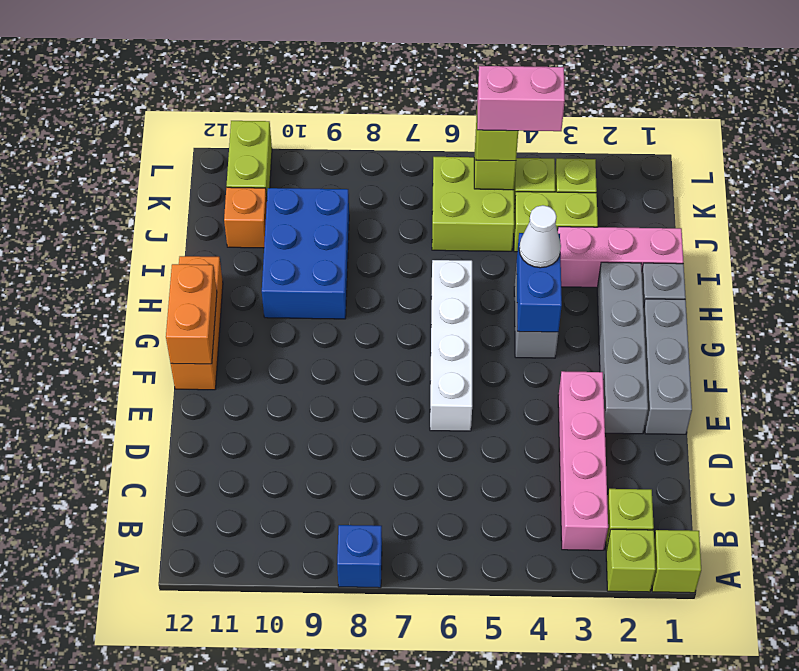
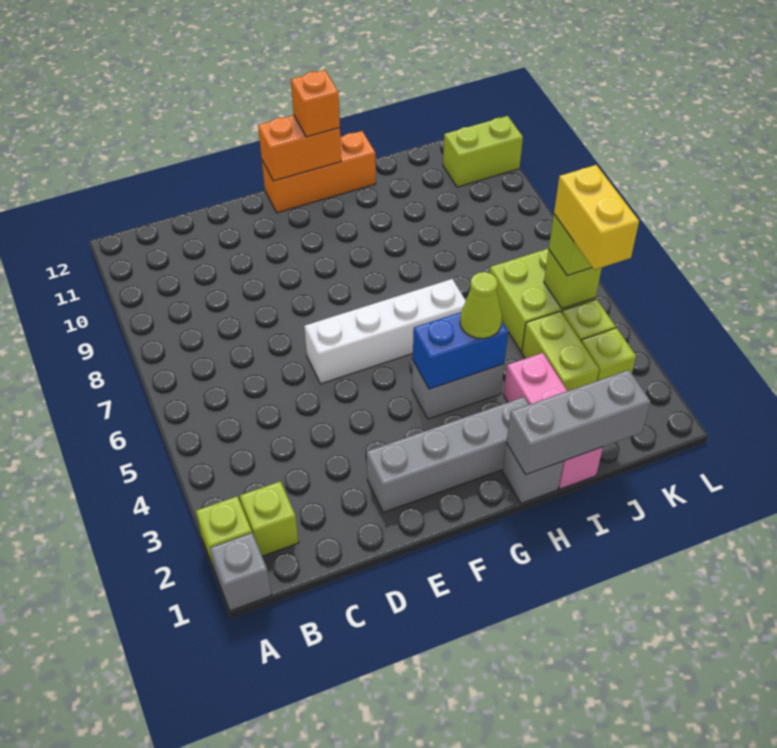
lime brick A1 level 1 -> grey brick A1 level 1
blue brick A8 level 1 -> none
pink brick B3:E3 level 1 -> none
grey brick E1:G1 level 1 -> grey brick H1:J1 level 2
white cone H4 level 3 -> lime cone H4 level 3
blue brick H9:J10 level 1 -> none
orange brick J11 level 1 -> orange brick G12 level 3
pink brick K4:K5 level 4 -> yellow brick K4:K5 level 4

